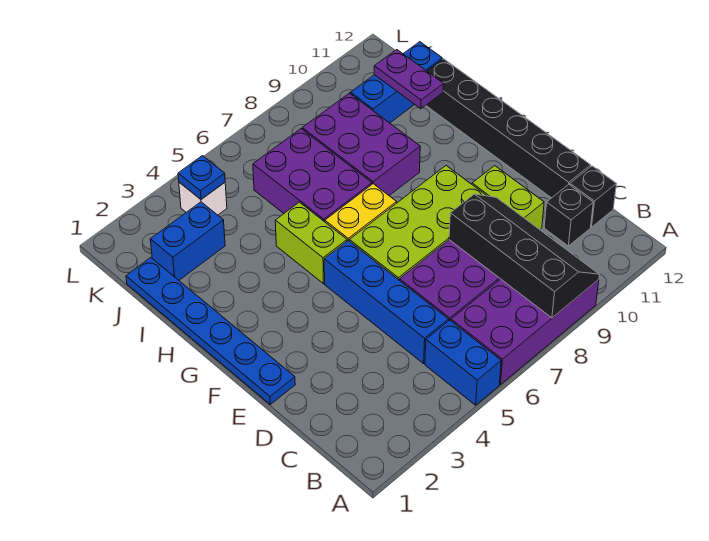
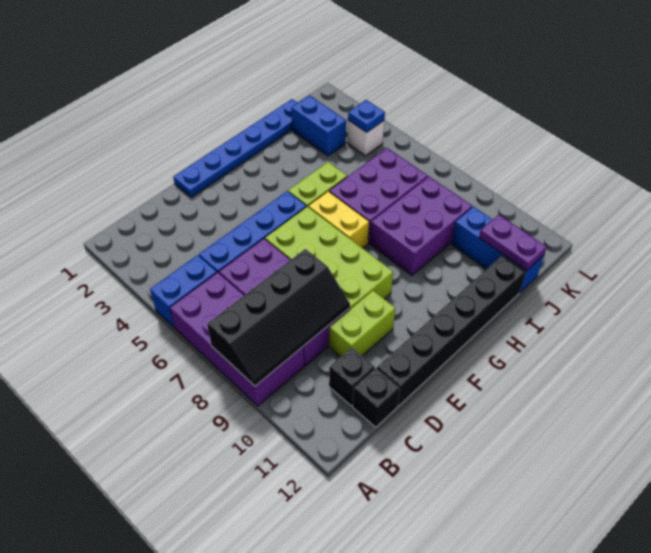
purple plate I11:J11 level 2 -> purple plate J11:J12 level 2

